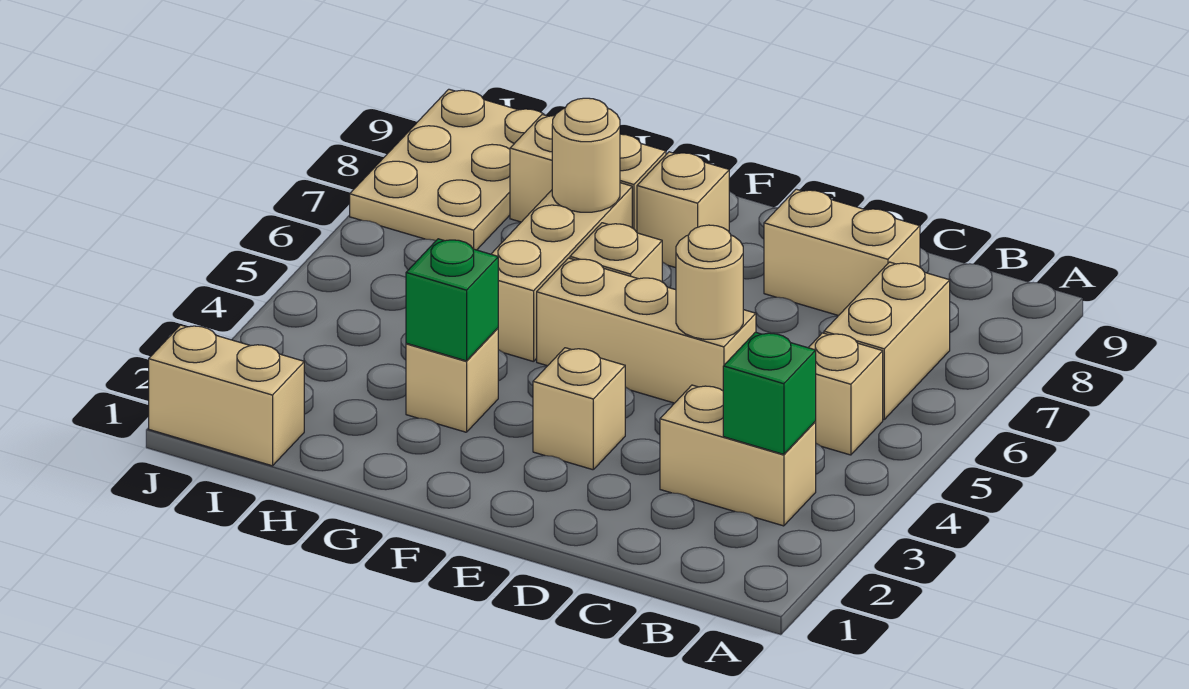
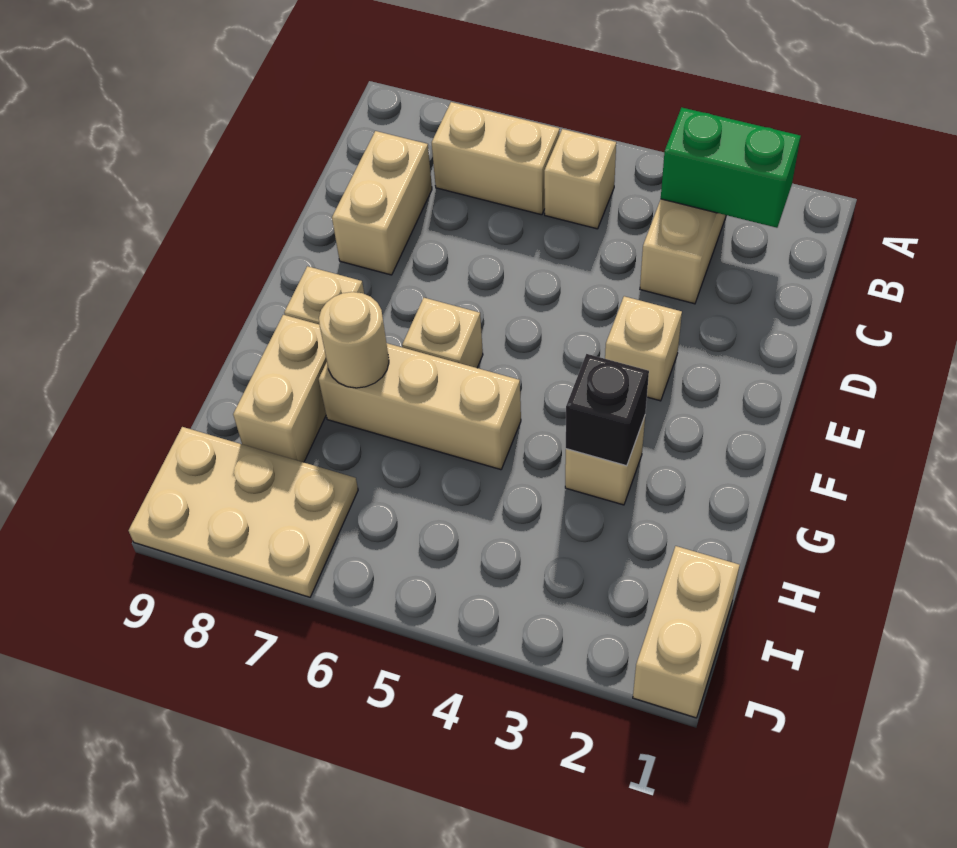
green brick B3 level 2 -> green brick B2:B3 level 2
tan brick D5:F5 level 1 -> none
tan round brick D5 level 2 -> none
green brick G3 level 2 -> black brick G3 level 2

